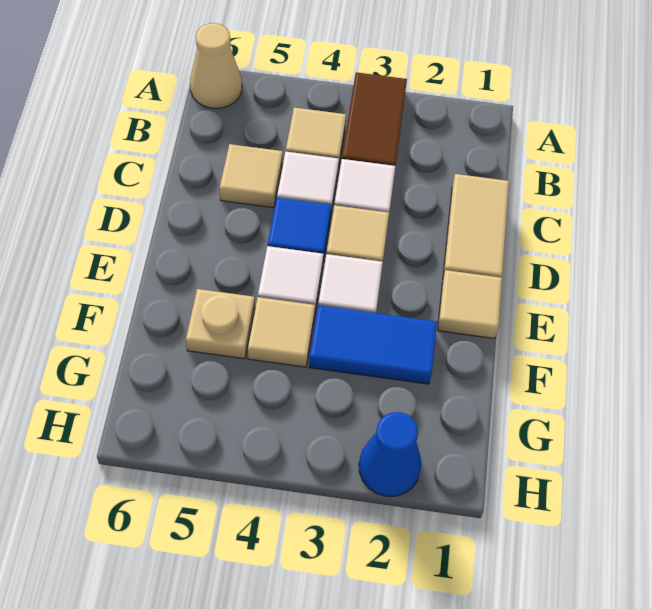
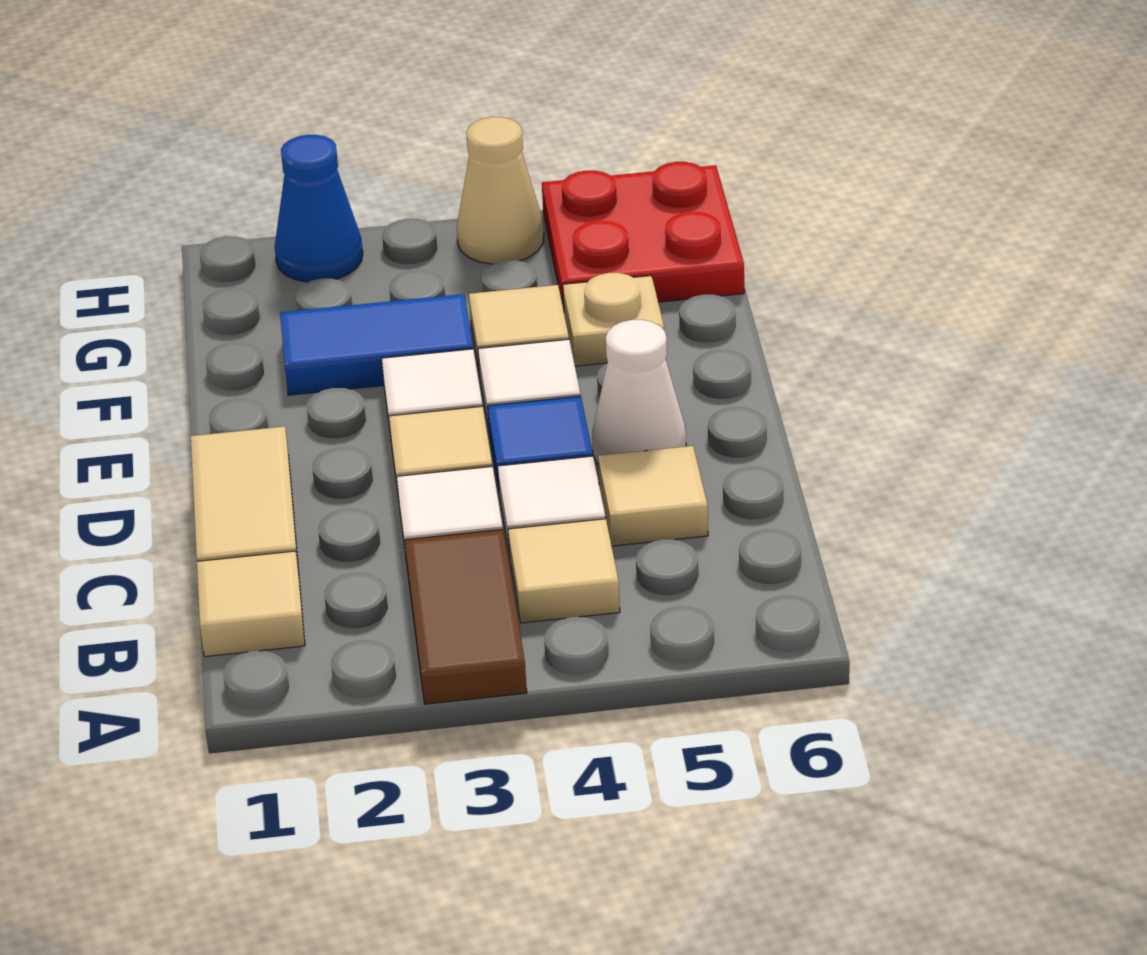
tan cone A6 level 1 -> tan cone H4 level 1
none -> white cone D5 level 1
tan tile E1 level 1 -> tan tile B1 level 1
none -> red plate G5:H6 level 1

